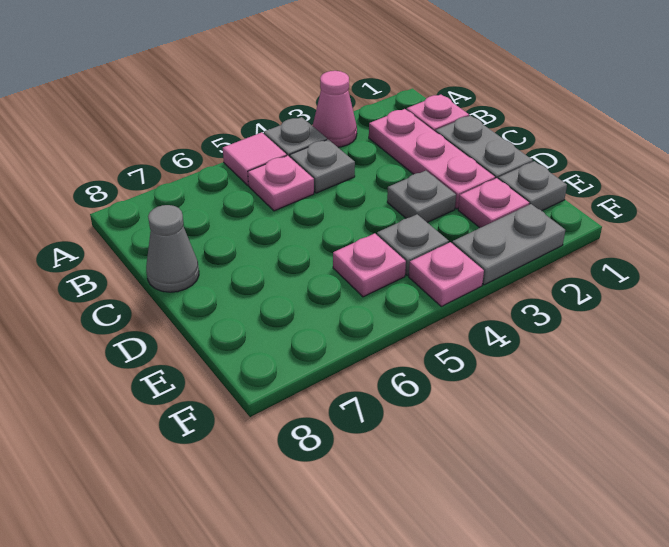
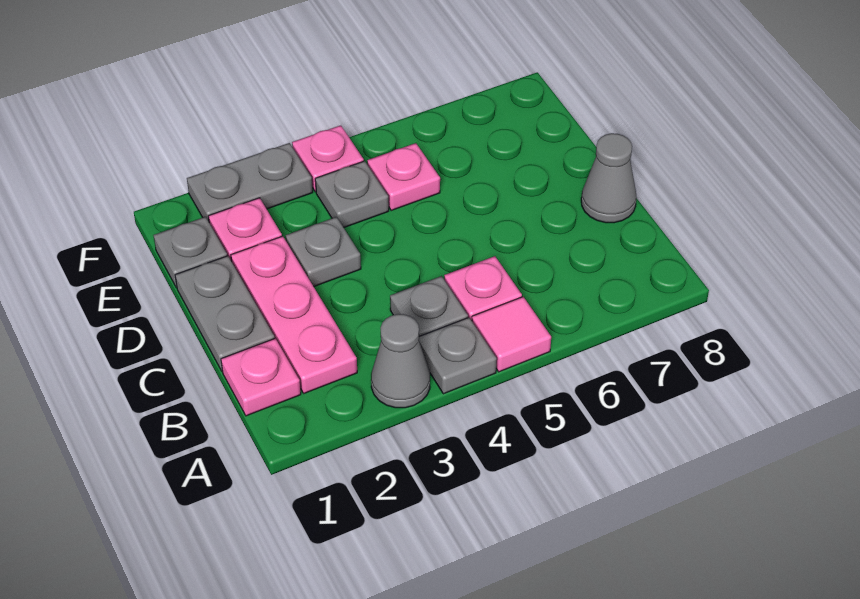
pink cone A3 level 1 -> grey cone A3 level 1

